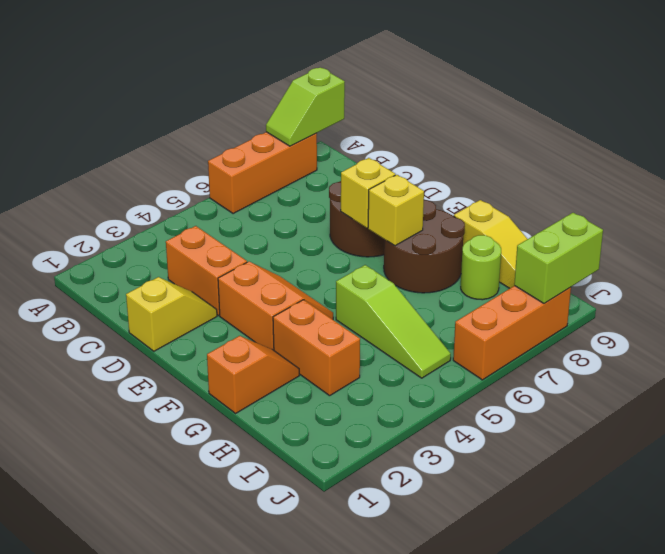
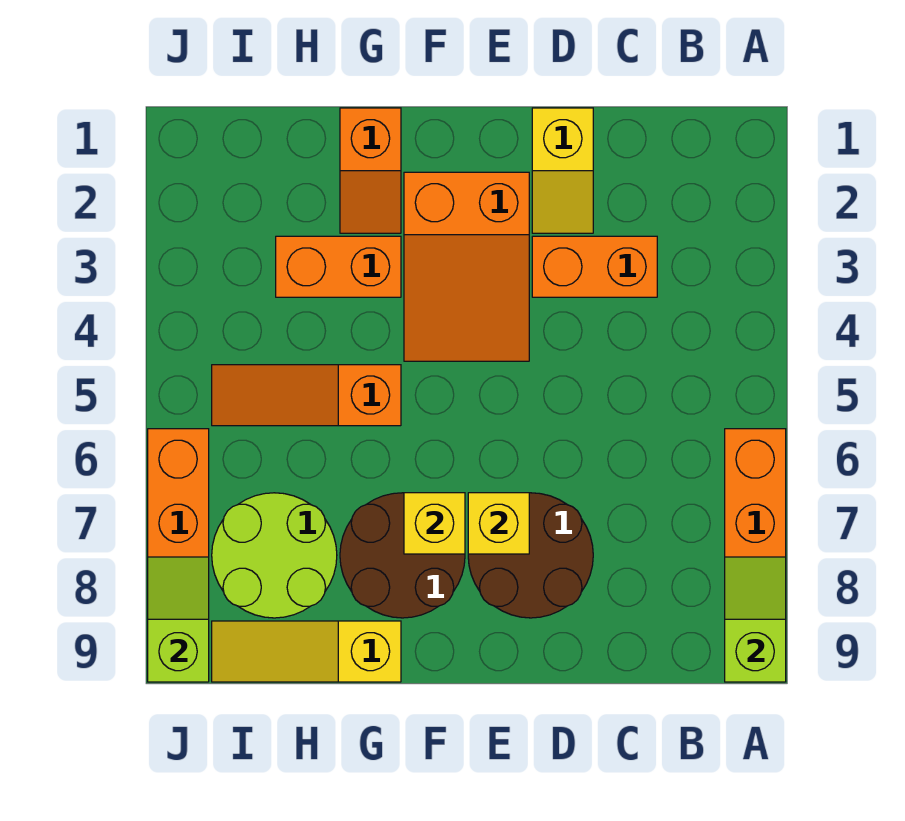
orange slope E3:F4 level 1 top 3 -> orange slope E2:F4 level 1 top 2
lime slope G5:I5 level 1 top G -> orange slope G5:I5 level 1 top G
lime round brick H8 level 1 -> lime round brick H7:I8 level 1
lime brick J8:J9 level 2 -> lime slope J8:J9 level 2 top 9

